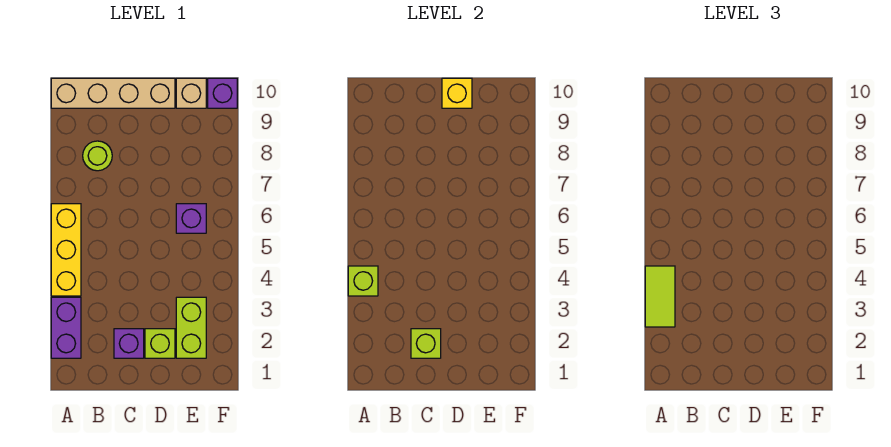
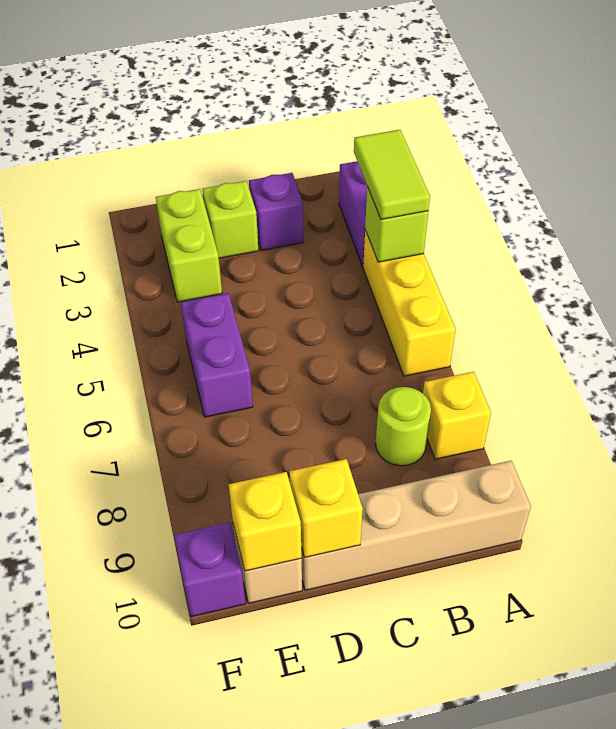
none -> yellow brick A8 level 1
lime brick C2 level 2 -> none
purple brick E6 level 1 -> purple brick E5:E6 level 1
none -> yellow brick E10 level 2

